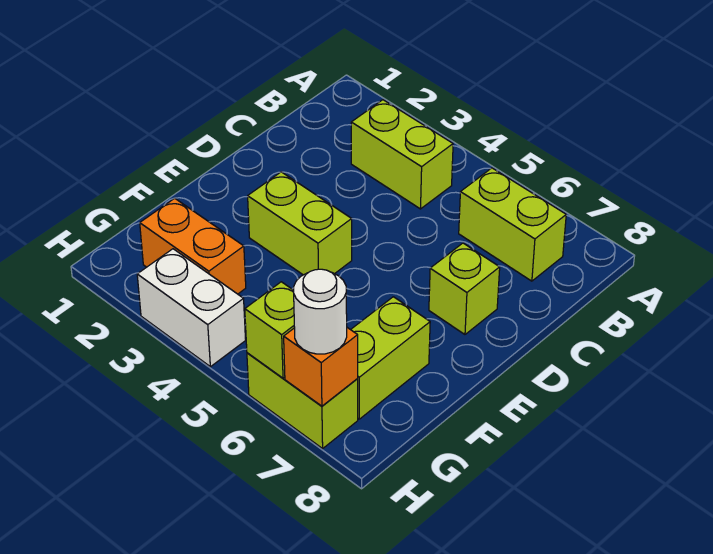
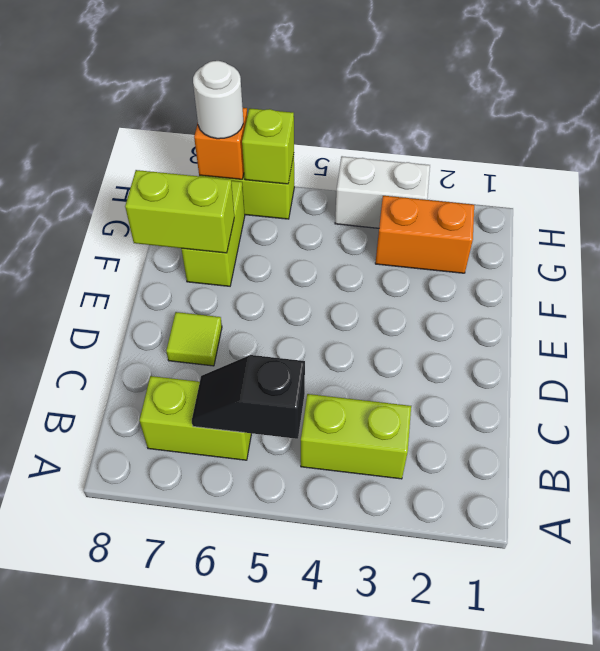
none -> black slope B5:B6 level 2 top 5
lime brick D7 level 1 -> lime tile D7 level 1
lime brick E3:E4 level 1 -> lime brick F7:F8 level 2

